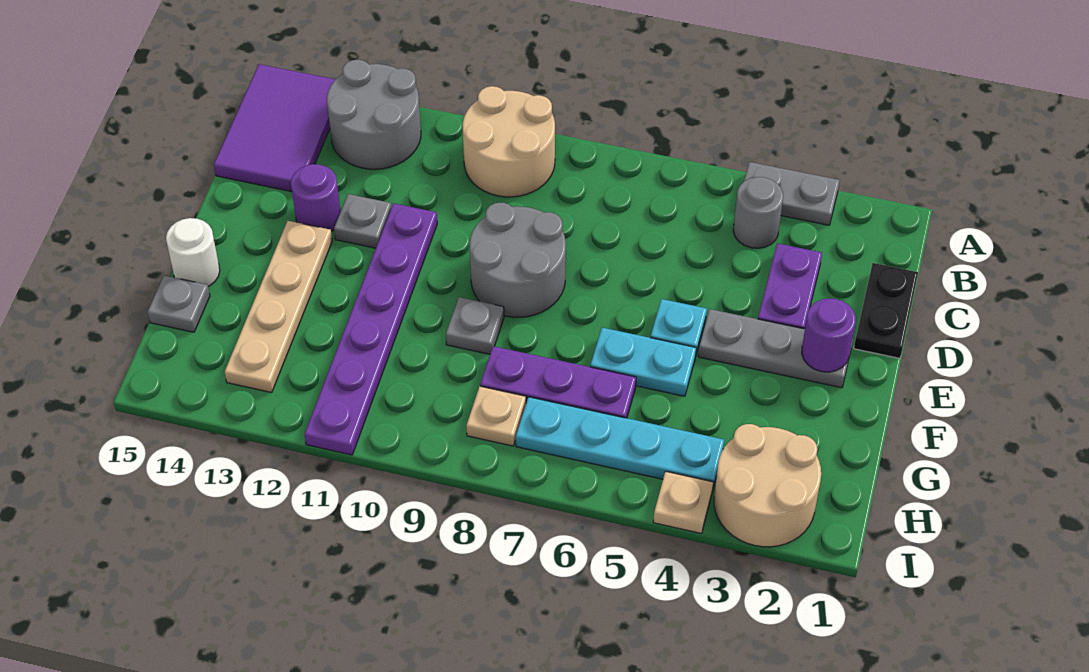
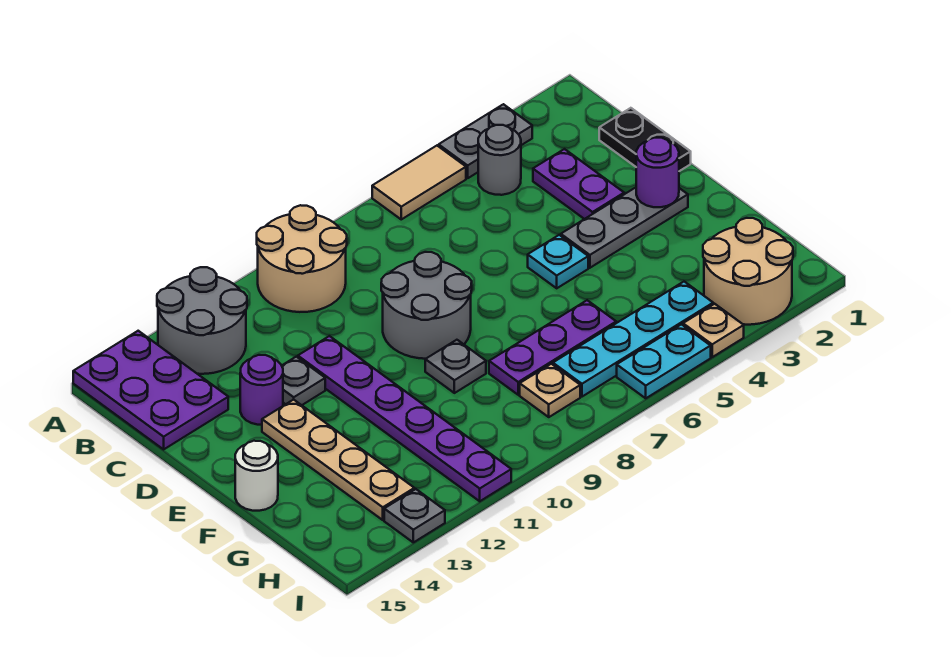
none -> tan tile A5:A6 level 1
purple tile A14:C15 level 1 -> purple plate A14:C15 level 1
cyan plate F5:F6 level 1 -> cyan plate I5:I6 level 1
grey plate G15 level 1 -> grey plate I13 level 1

